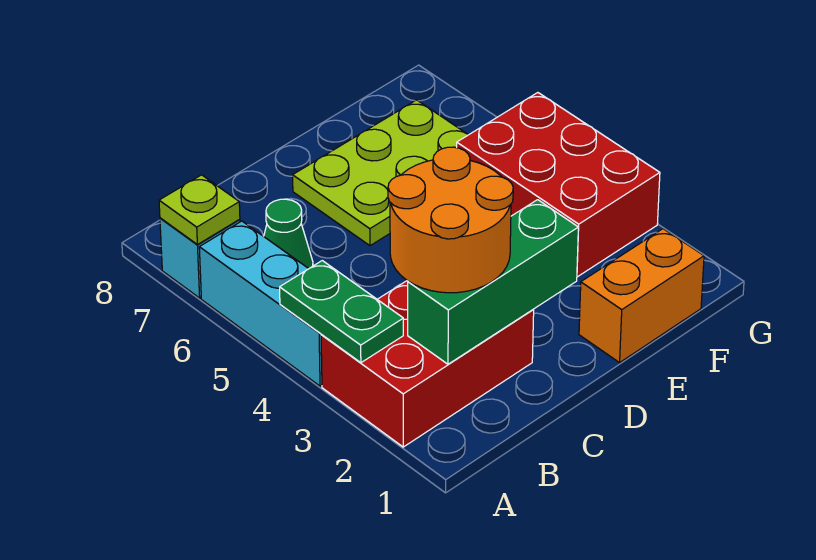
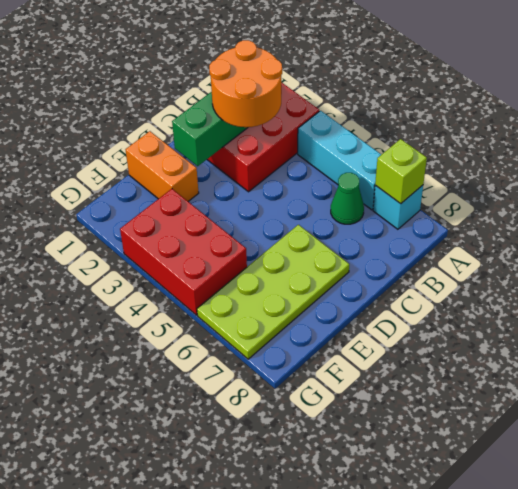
green plate A3:A4 level 2 -> none
lime plate A7 level 2 -> lime brick A7 level 2
lime plate D6:F7 level 1 -> lime plate D6:G7 level 1
orange brick E1:F1 level 1 -> orange brick E1:E2 level 1

